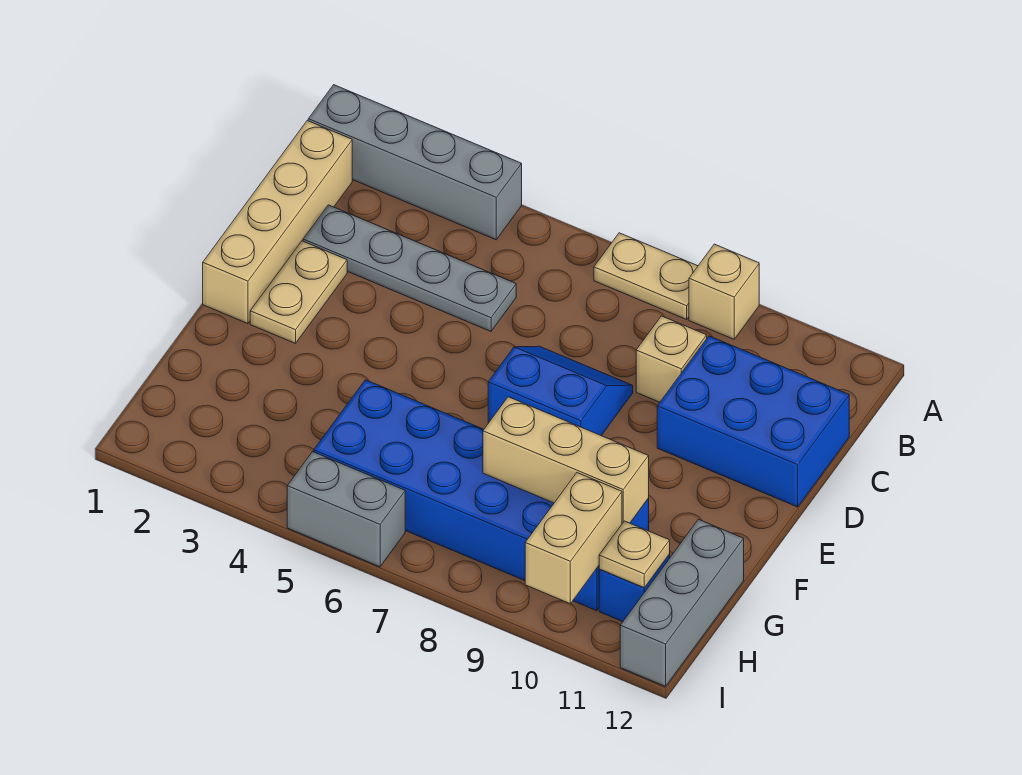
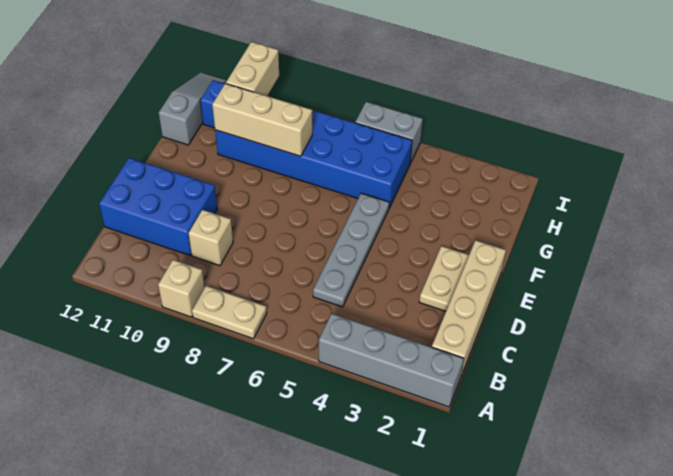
grey plate C2:C5 level 1 -> grey plate C5:F5 level 1
blue slope D7:E8 level 1 top E -> none
grey brick G12:I12 level 1 -> grey slope G12:I12 level 1 top G
tan plate H11 level 2 -> none

